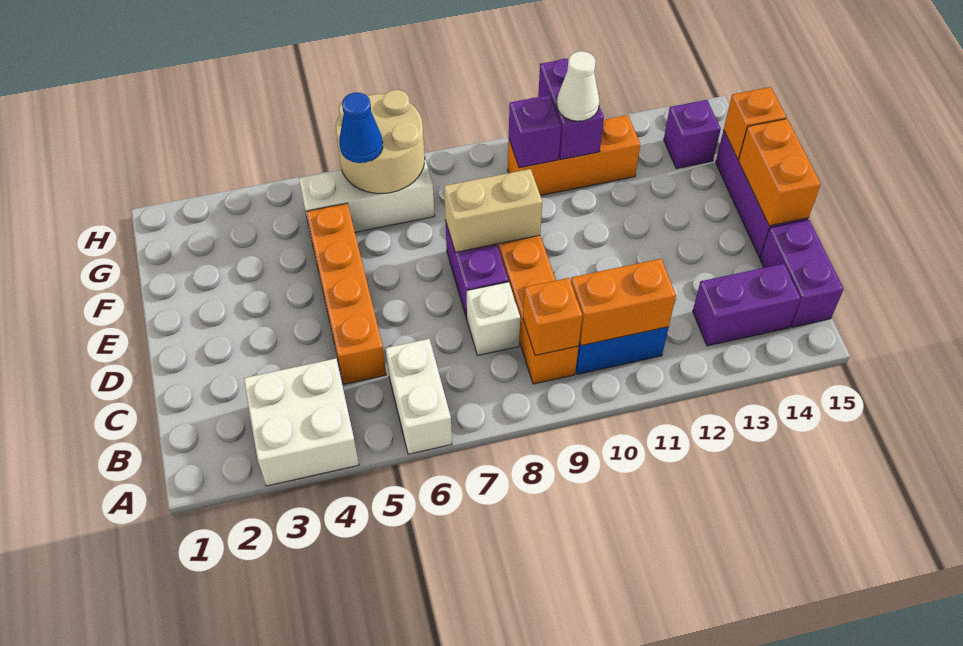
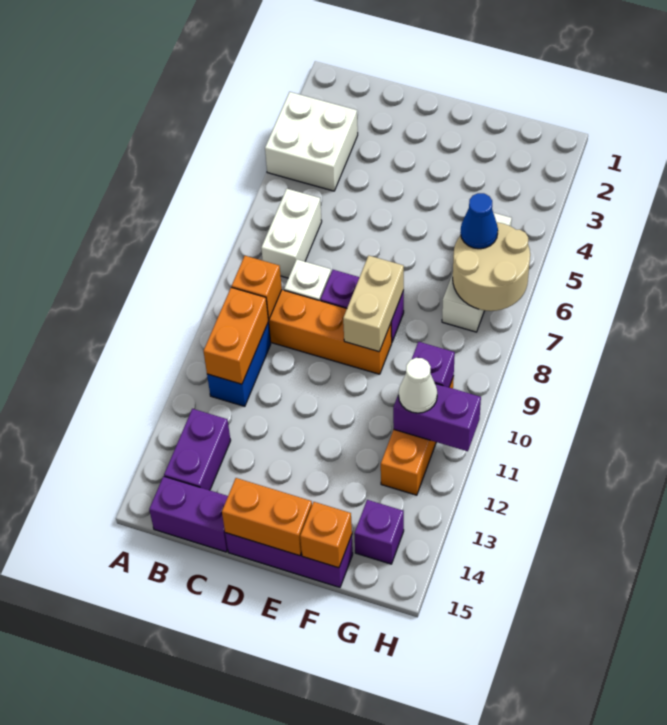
white brick A6:B6 level 1 -> white brick B6:B7 level 1
orange brick C5:F5 level 1 -> none

